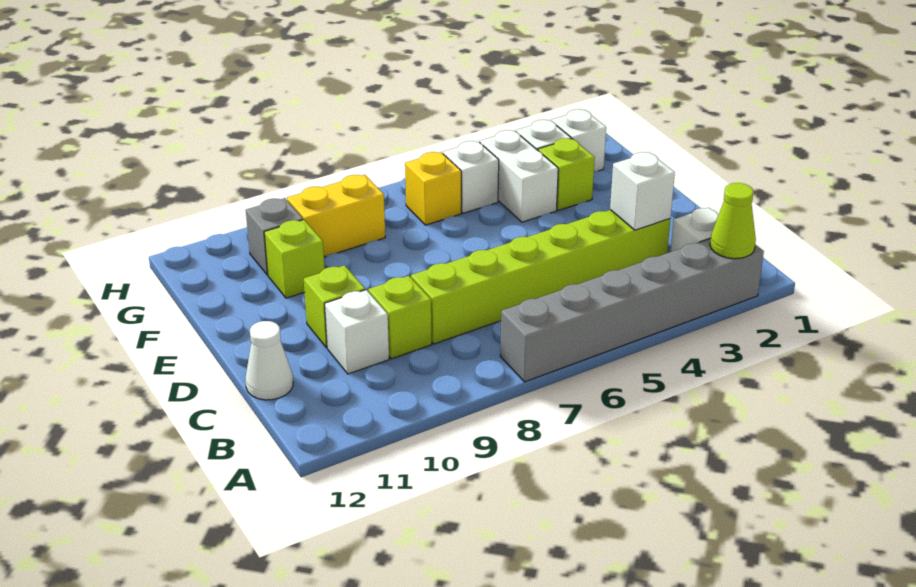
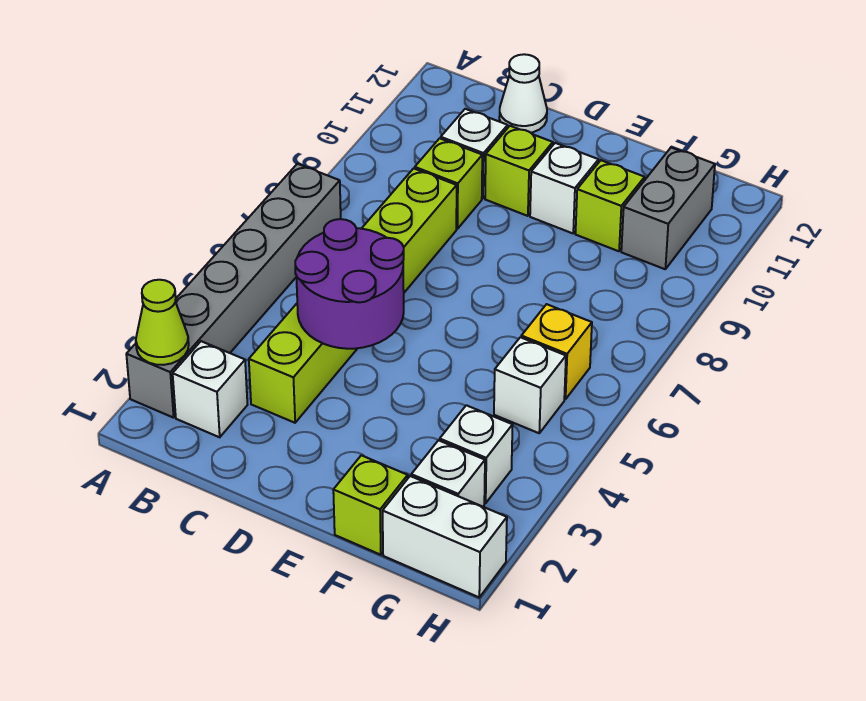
white brick C3 level 2 -> white brick E10 level 1
none -> purple round brick C4:D5 level 2
lime brick F3 level 1 -> lime brick F1 level 1
white brick F4:G4 level 1 -> white brick G1:H1 level 1
yellow brick G8:G9 level 1 -> none
grey brick G10 level 1 -> grey brick G10:G11 level 1

